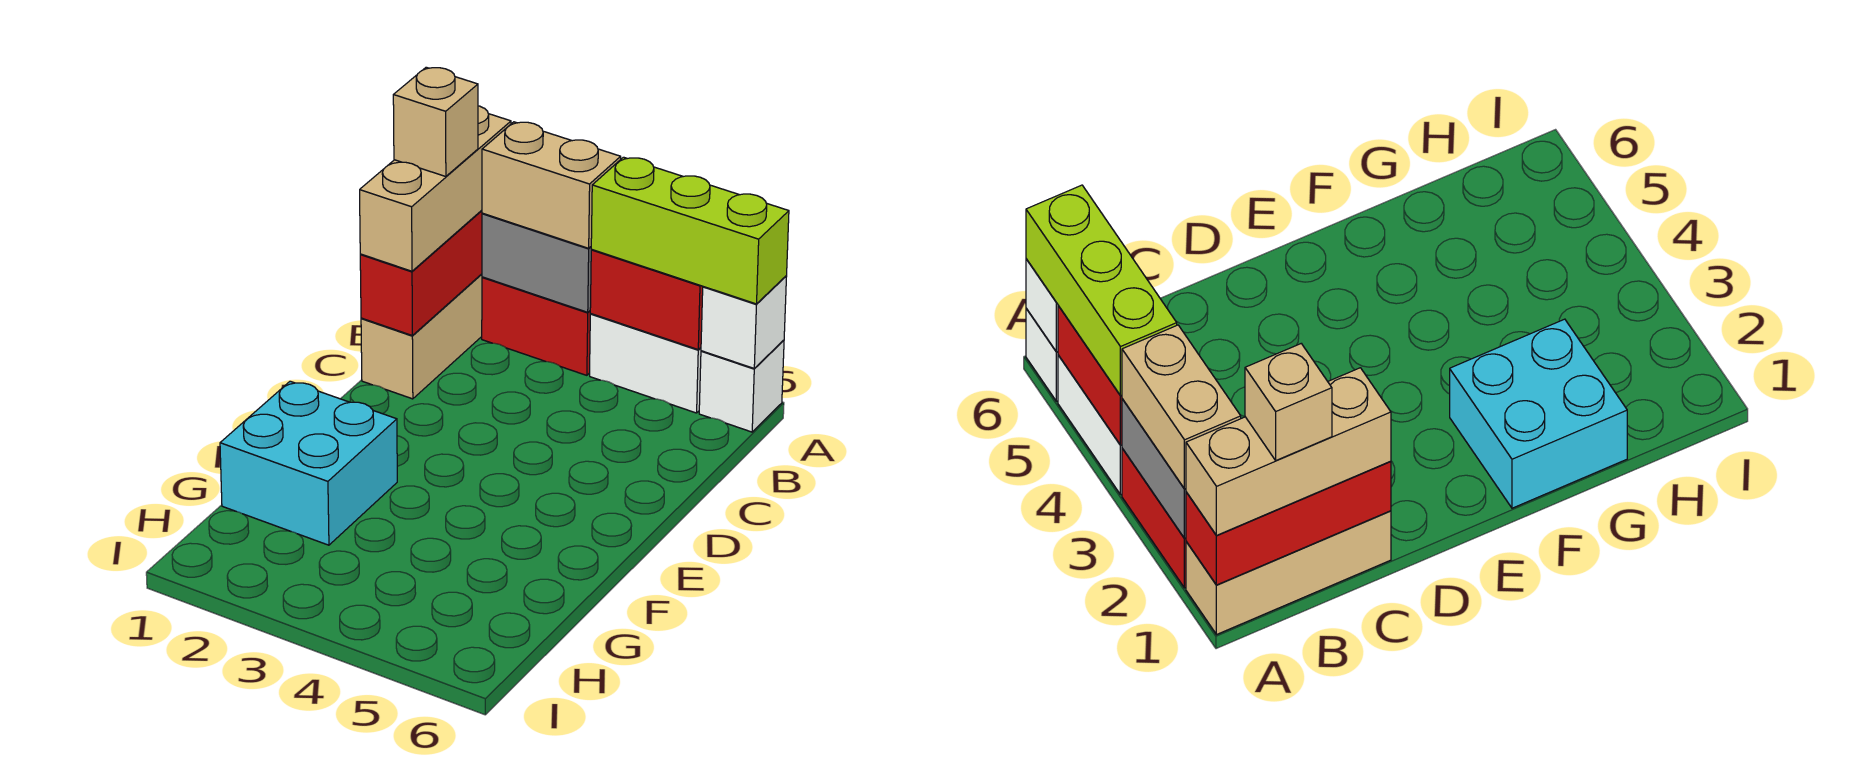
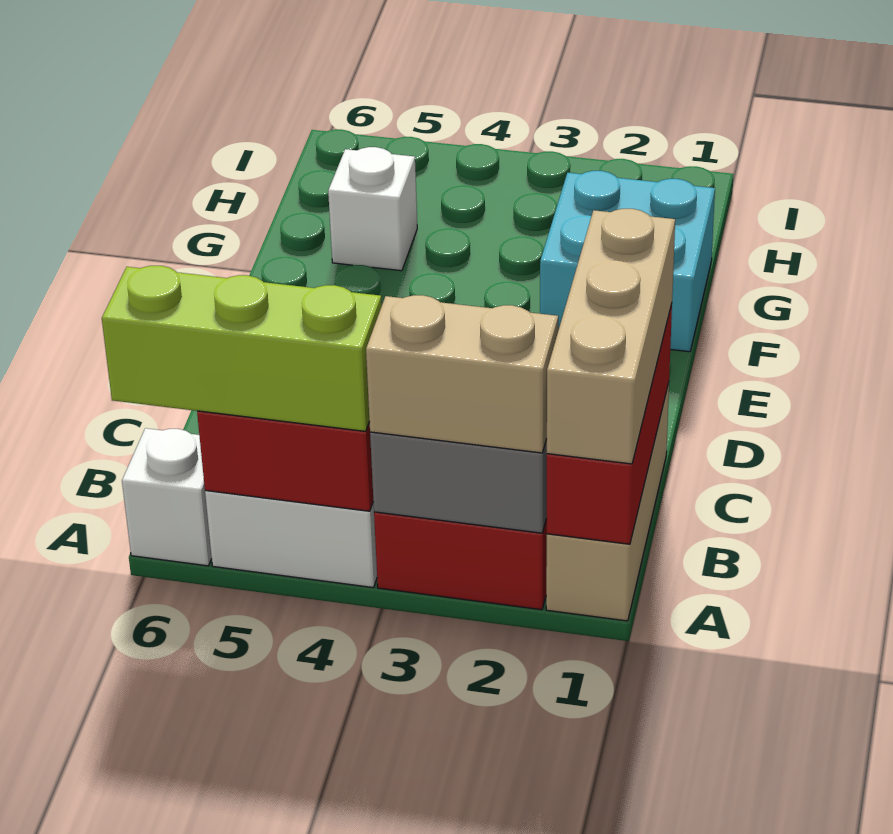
white brick A6 level 2 -> white brick G5 level 1
tan brick B1 level 4 -> none

